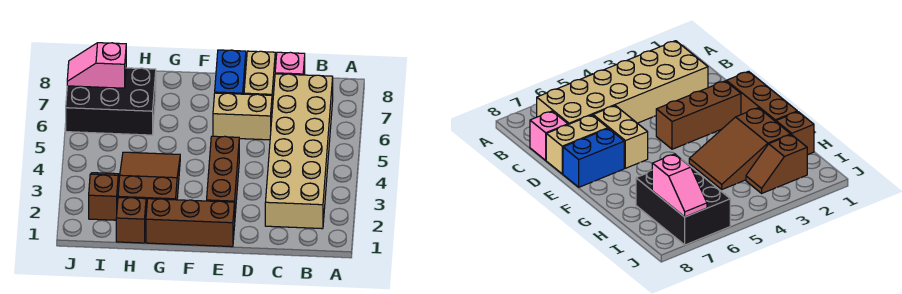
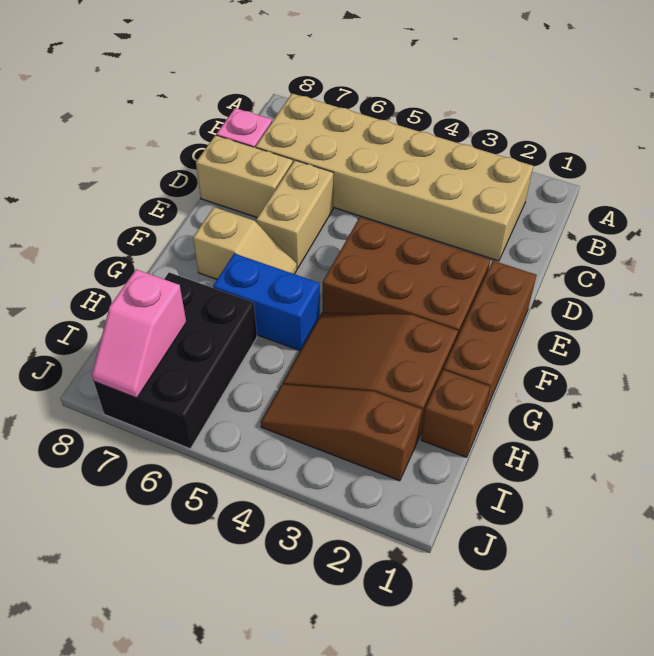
brown brick E2:E4 level 1 -> brown brick E2:F4 level 1
blue brick E7:E8 level 1 -> blue brick G5:G6 level 1
none -> tan slope F6:F7 level 1 top 7
brown slope I2:I3 level 1 top 2 -> brown slope I2:I4 level 1 top 2

